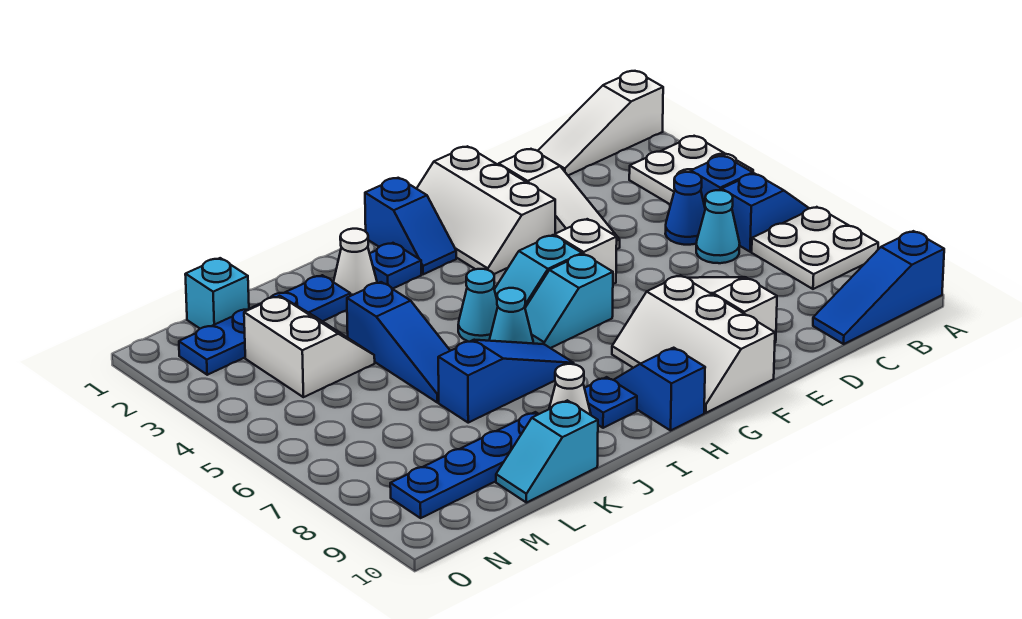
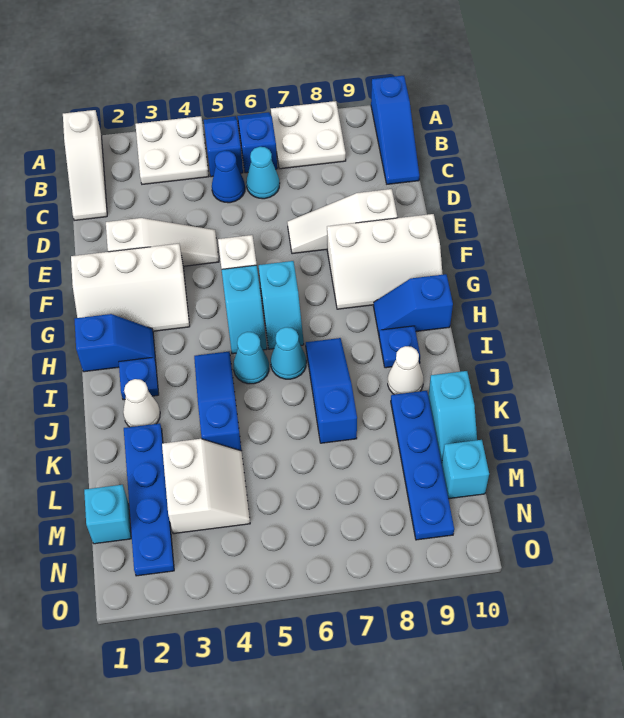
blue slope K4:K6 level 1 top 4 -> blue slope I4:K4 level 1 top K
white slope L3:M4 level 1 top M -> white slope L3:M4 level 1 top 3
none -> cyan brick M10 level 1

